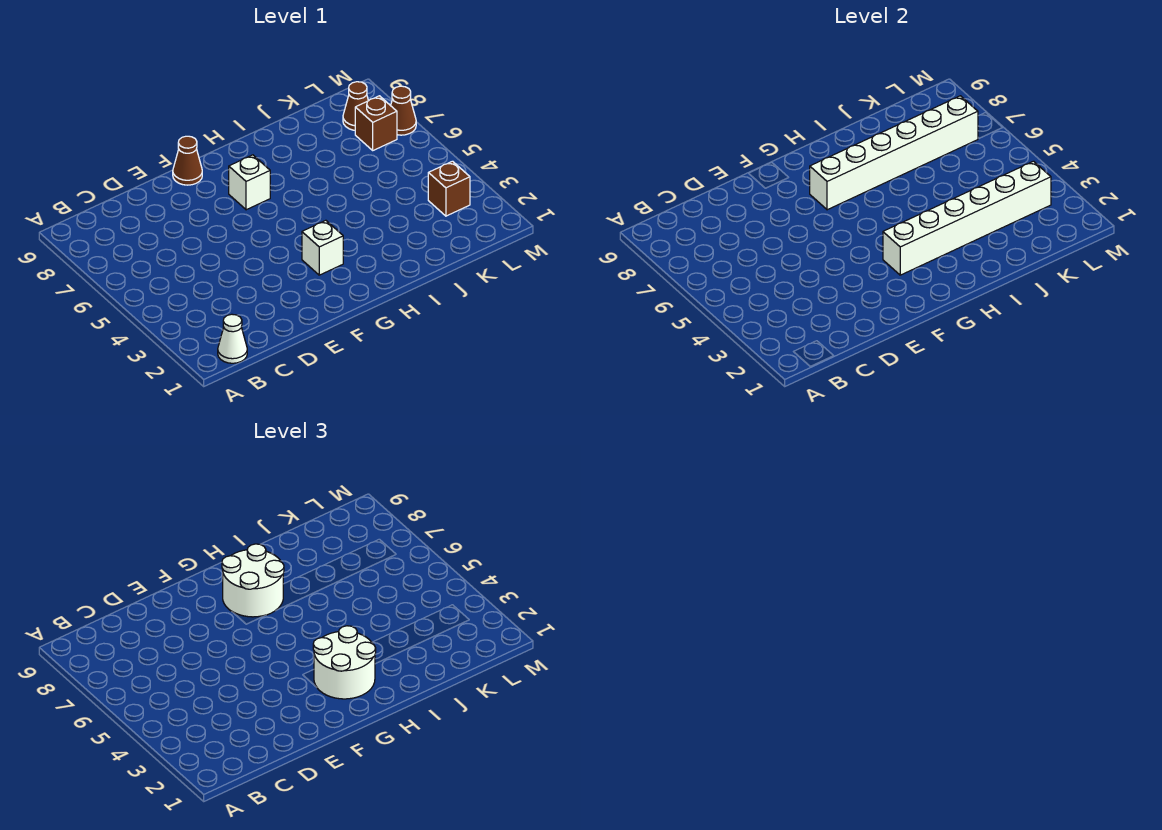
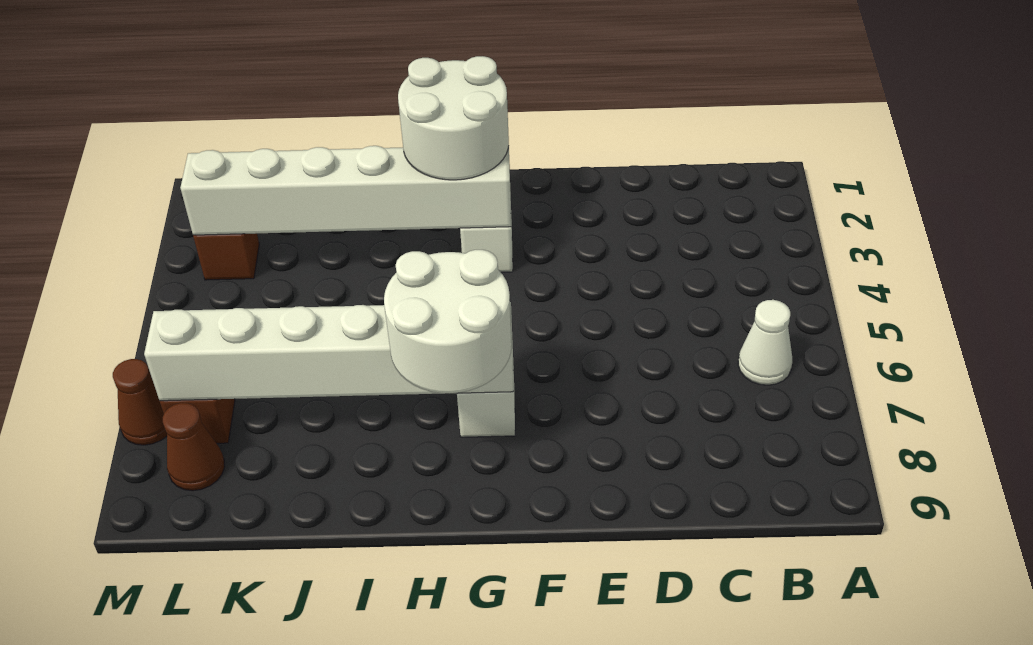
white cone B1 level 1 -> white cone B6 level 1
brown cone F9 level 1 -> none

